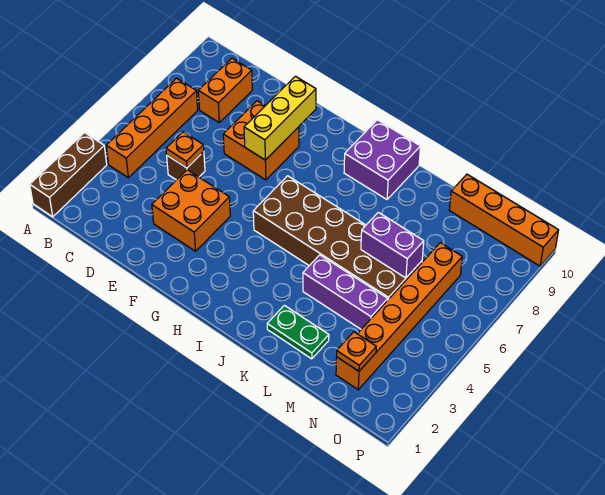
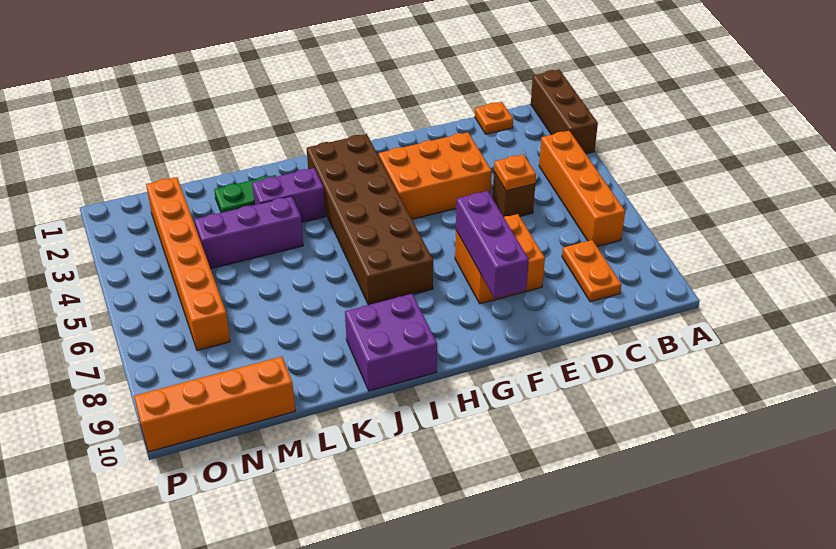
orange brick C8:C9 level 1 -> orange plate C8:C9 level 1
orange brick E3:F4 level 1 -> orange brick E3:G4 level 1
yellow brick F7:F9 level 2 -> purple brick F7:F9 level 2
brown brick H5:M6 level 1 -> brown brick H2:I7 level 1
purple brick L6:M6 level 2 -> purple brick J3:K3 level 1
orange plate N2 level 2 -> orange plate C1 level 1

